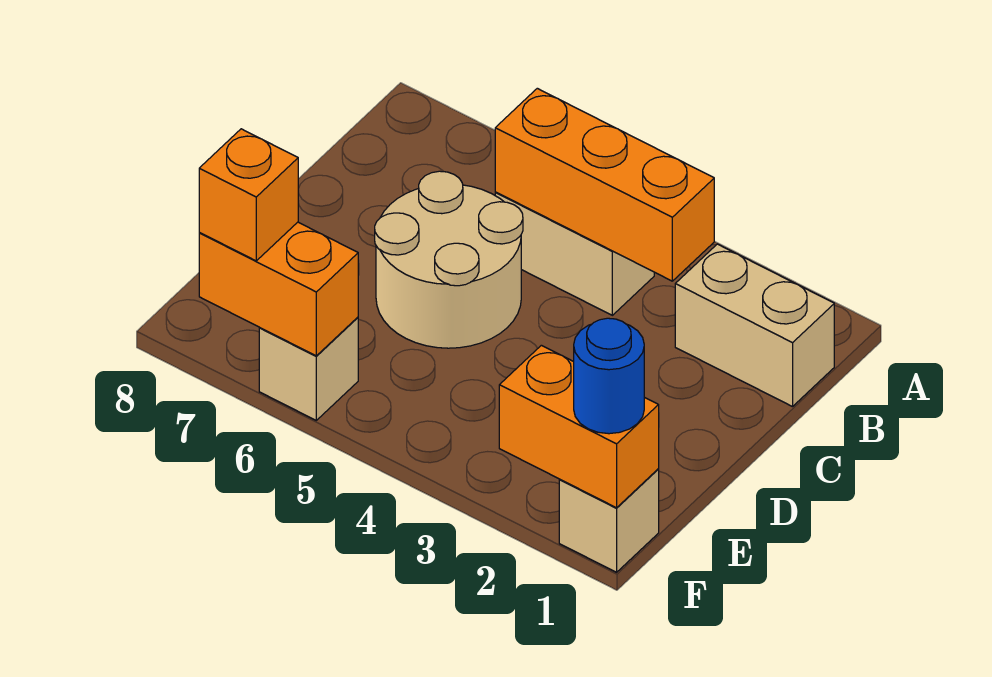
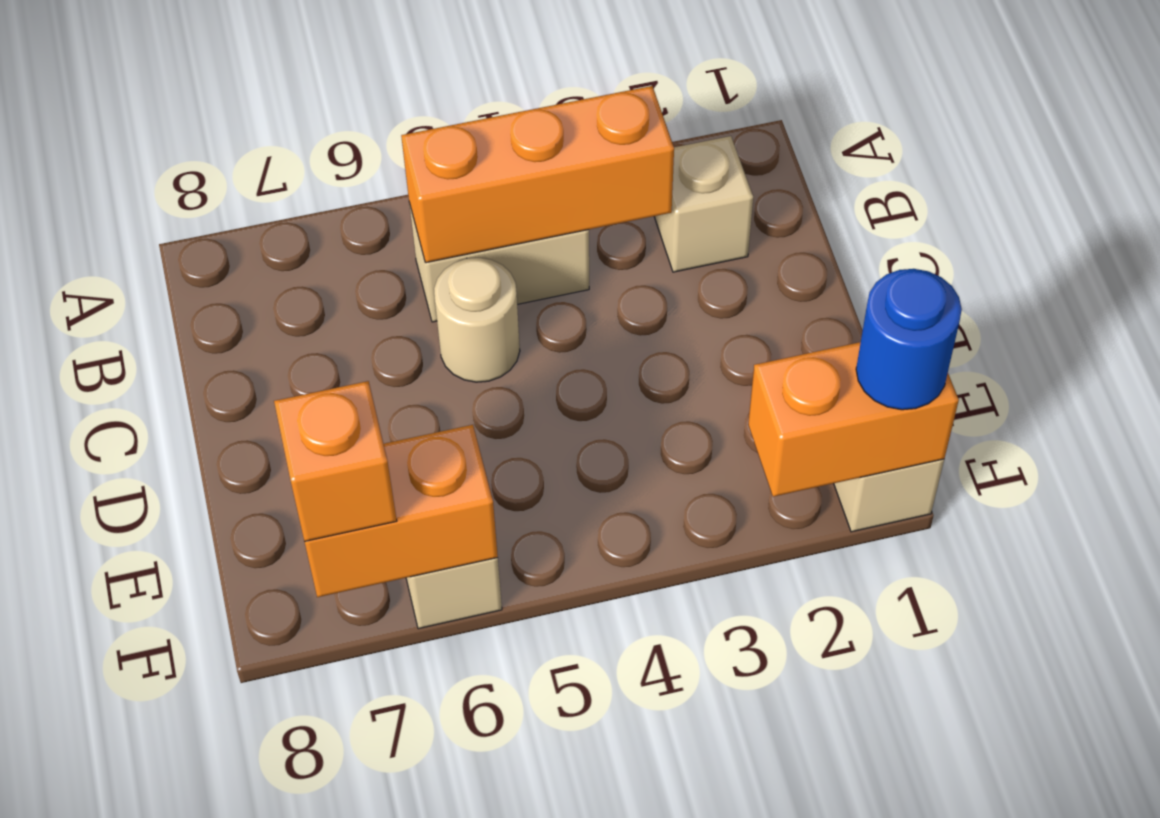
tan brick B1:B2 level 1 -> tan brick B2 level 1
tan round brick C5:D6 level 1 -> tan round brick C5 level 1

